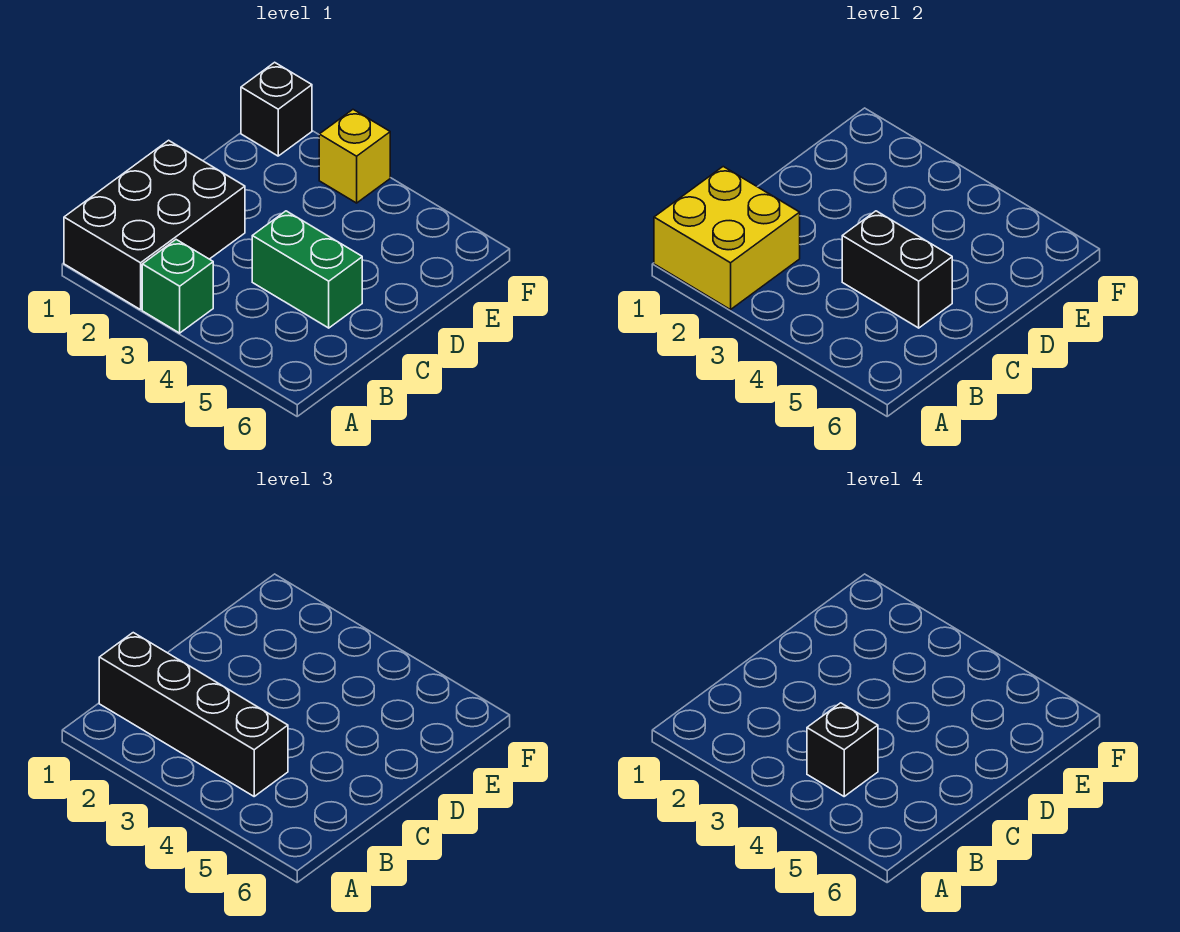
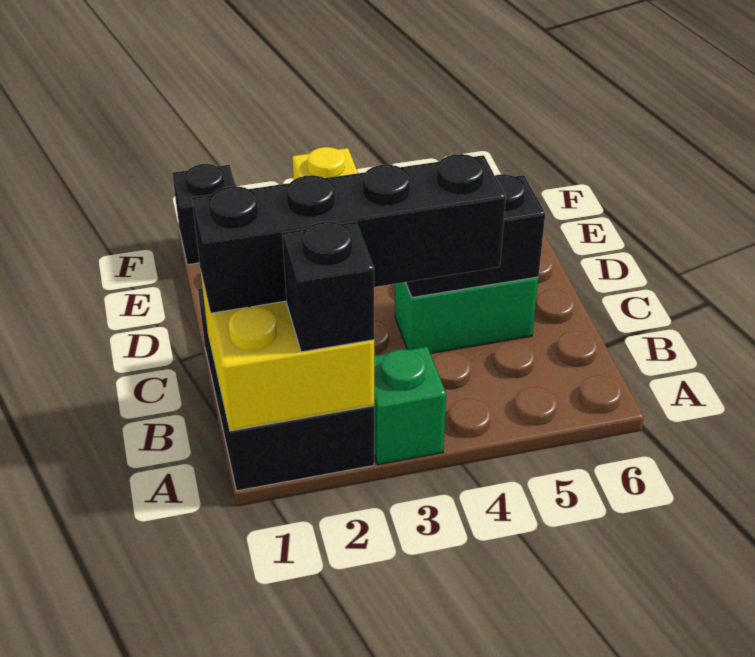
black brick B4 level 4 -> black brick A2 level 3

